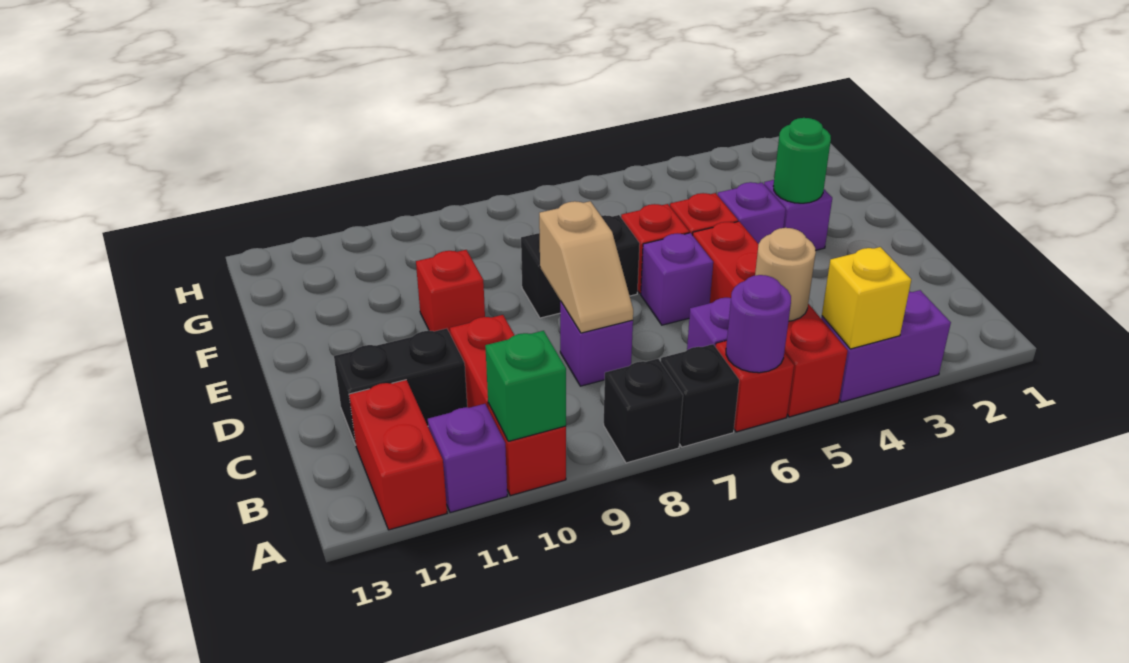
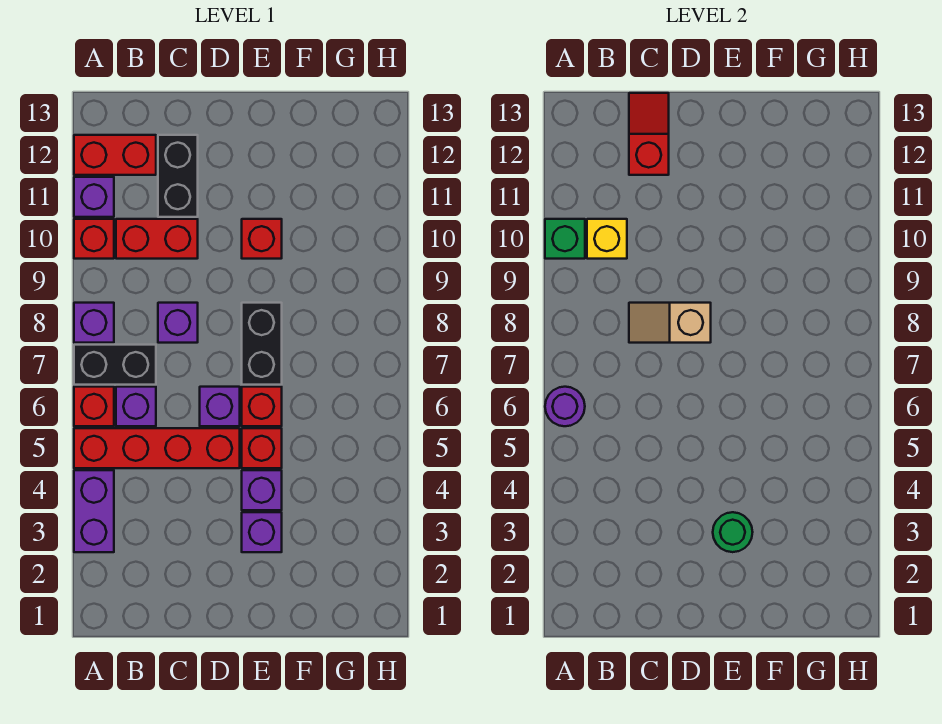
yellow brick A4 level 2 -> yellow brick B10 level 2
black brick A7 level 1 -> black brick A7:B7 level 1
black brick A8 level 1 -> purple brick A8 level 1
tan round brick B5 level 2 -> none
none -> red slope C12:C13 level 2 top 12

